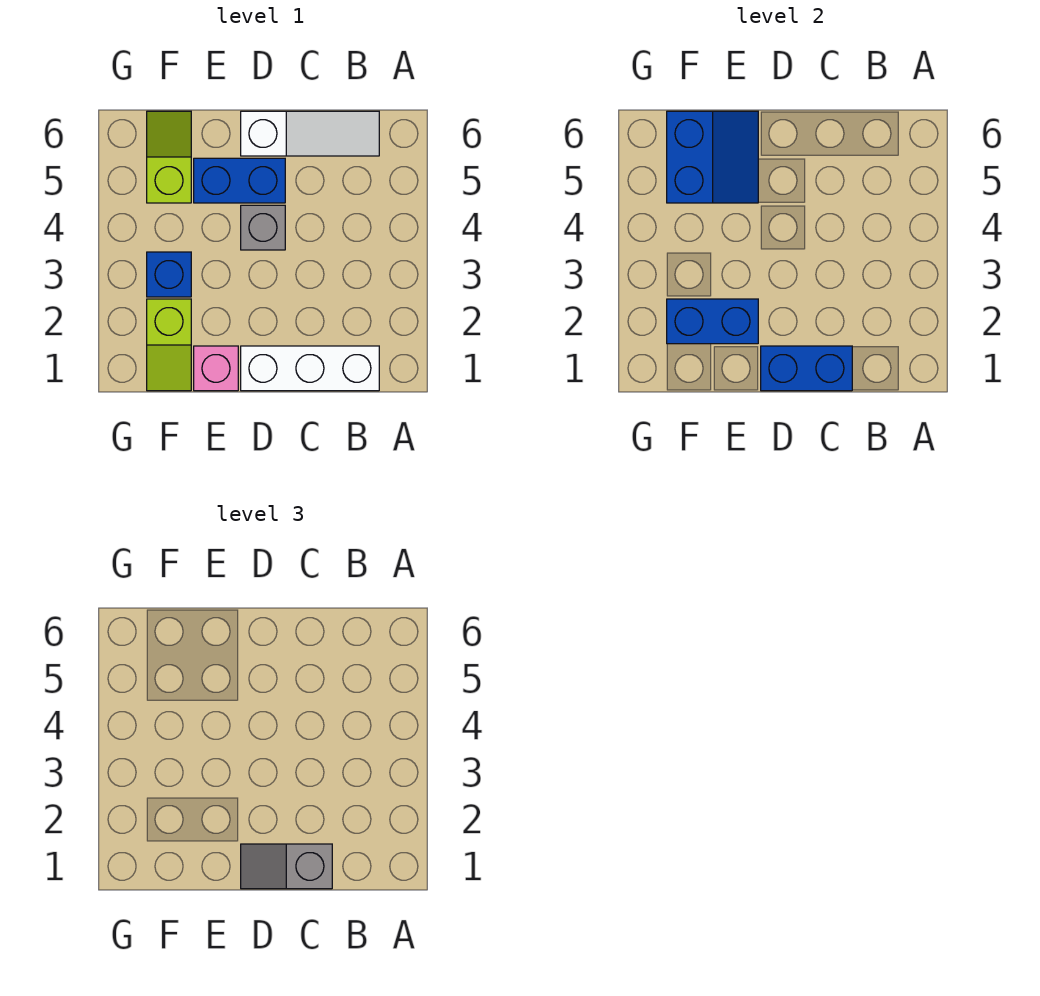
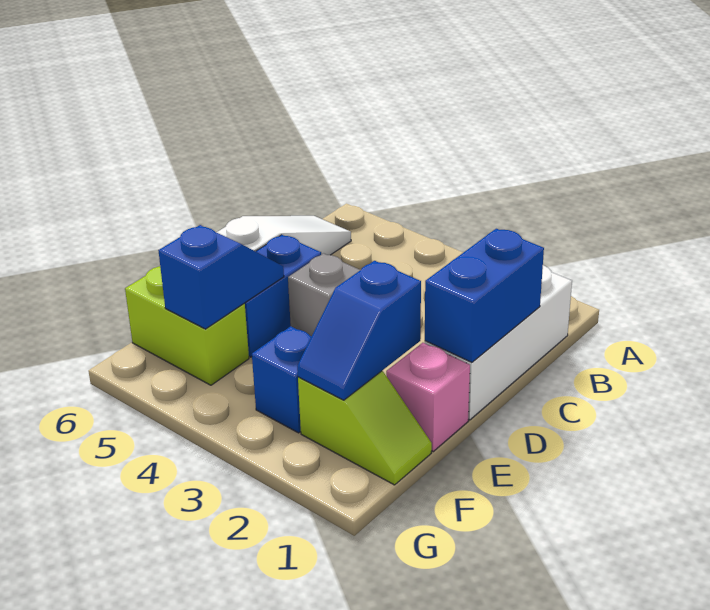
grey slope C1:D1 level 3 top C -> none
blue brick E2:F2 level 2 -> blue slope E2:F2 level 2 top E
blue slope E5:F6 level 2 top F -> blue slope E5:F5 level 2 top F
lime slope F5:F6 level 1 top 5 -> lime brick F5:F6 level 1

